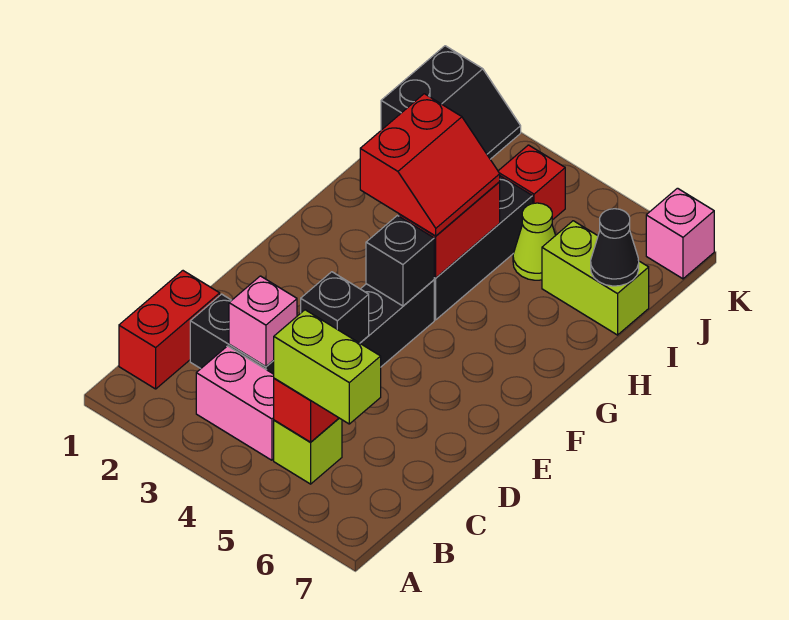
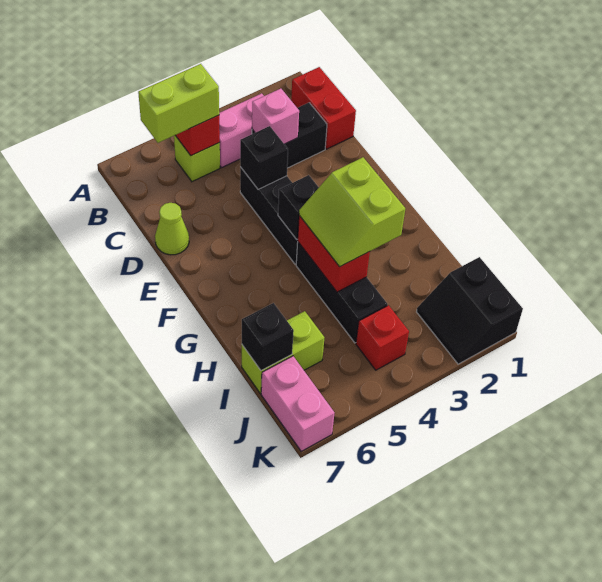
red slope G3:H4 level 3 top 3 -> lime slope G3:H4 level 3 top 3
lime cone I5 level 1 -> lime cone D7 level 1
black cone I7 level 2 -> black brick I7 level 2
pink brick K7 level 1 -> pink brick J7:K7 level 1

